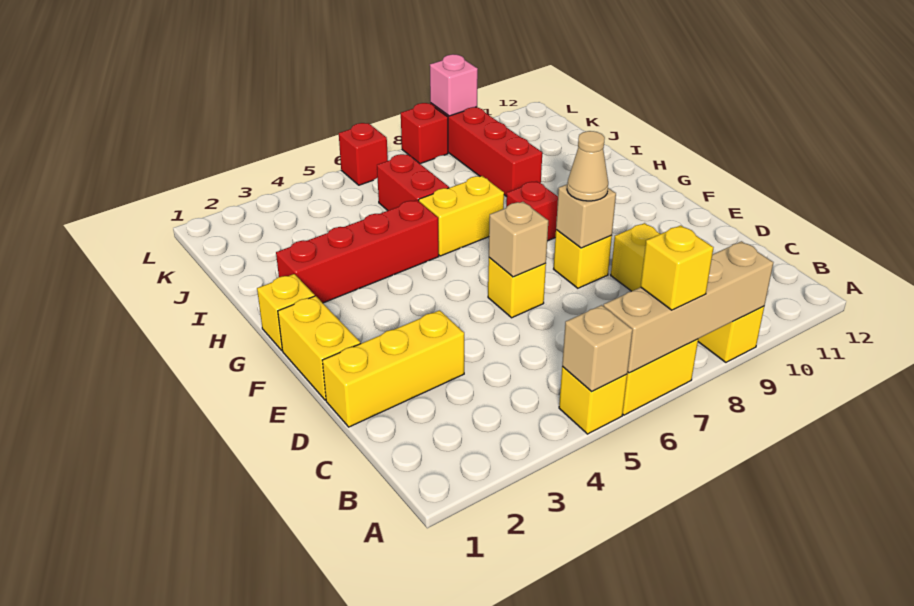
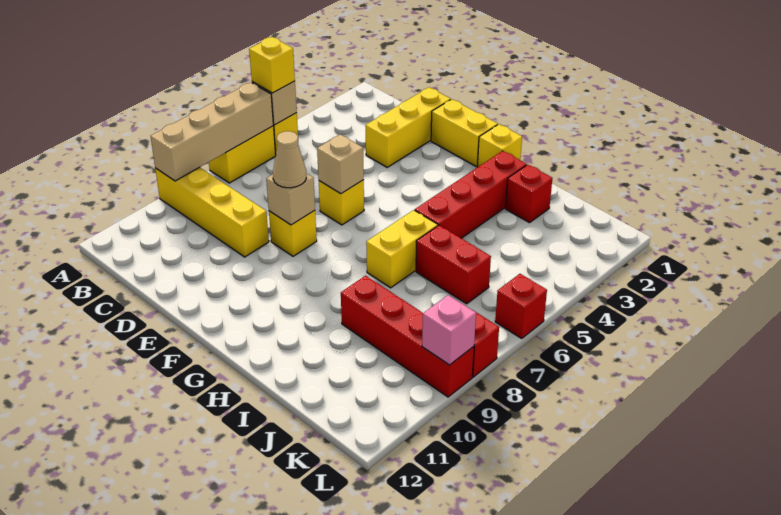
yellow brick A7 level 3 -> yellow brick A5 level 3
red brick G8 level 1 -> red brick I2 level 1

